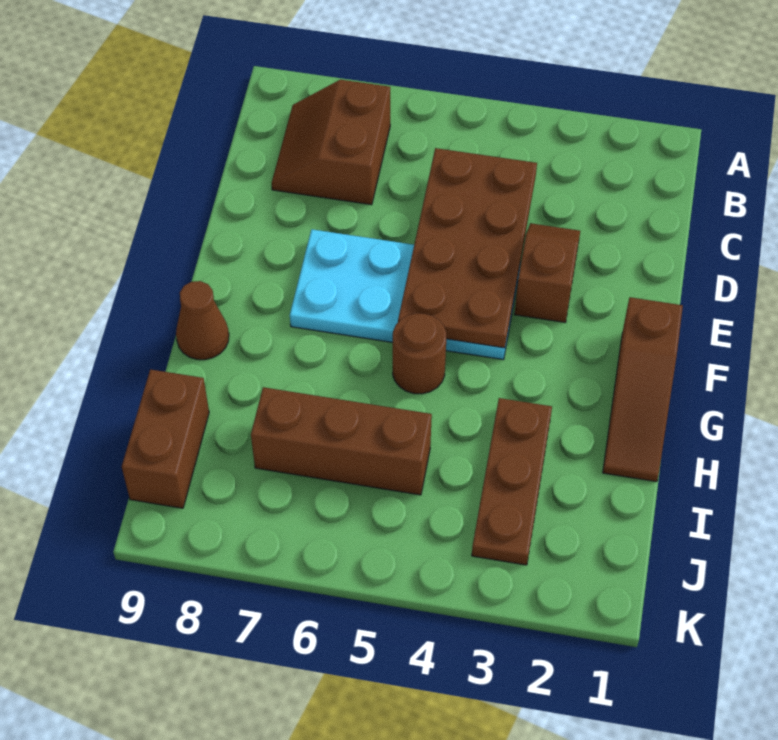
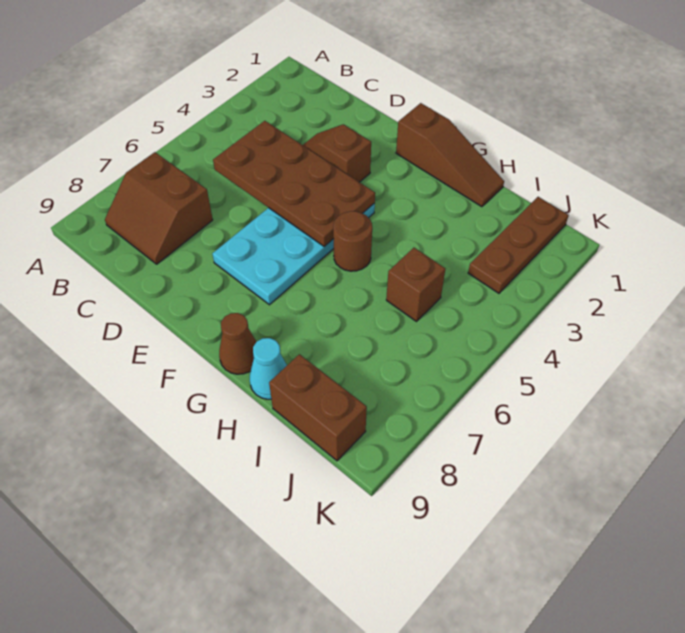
brown plate H3:J3 level 1 -> brown plate J1:J3 level 1
none -> cyan cone H9 level 1
brown brick I5:I7 level 1 -> brown brick I5 level 1

